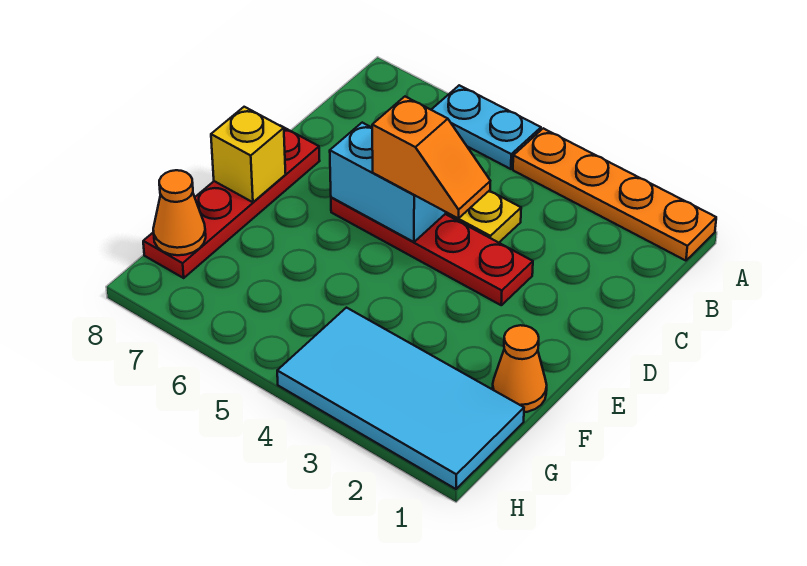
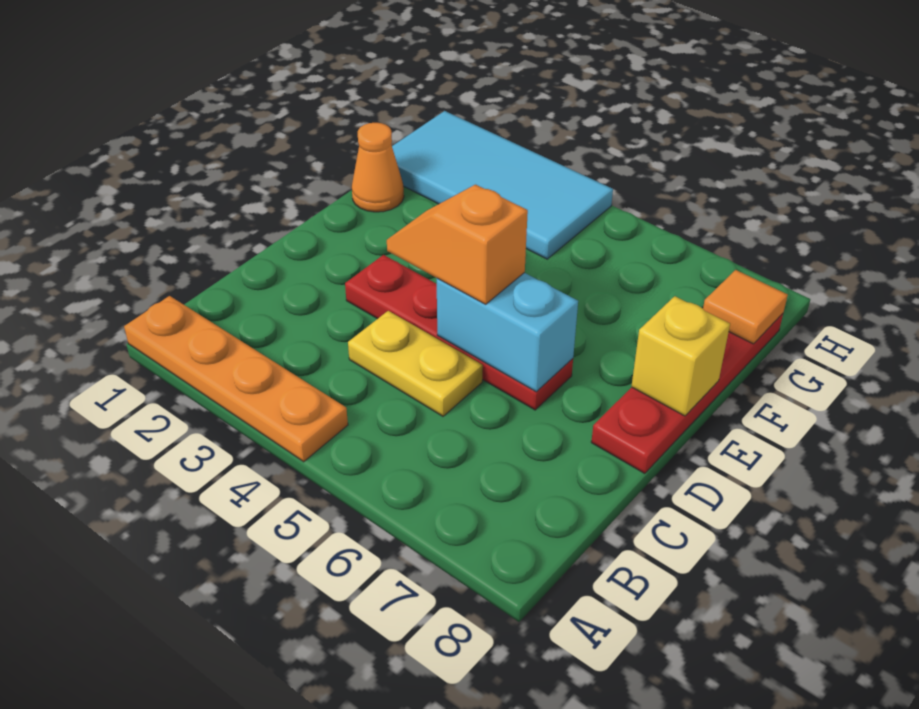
cyan plate A5:A6 level 1 -> none
orange cone G8 level 2 -> orange tile G8 level 2

